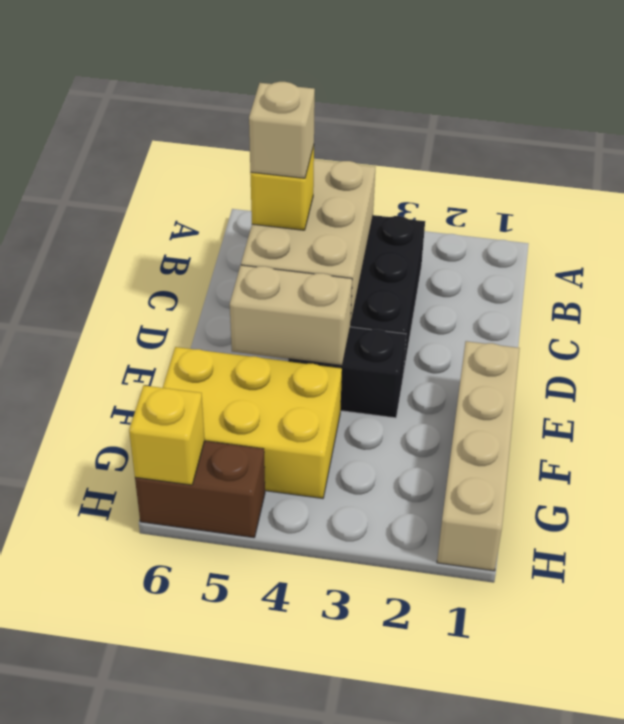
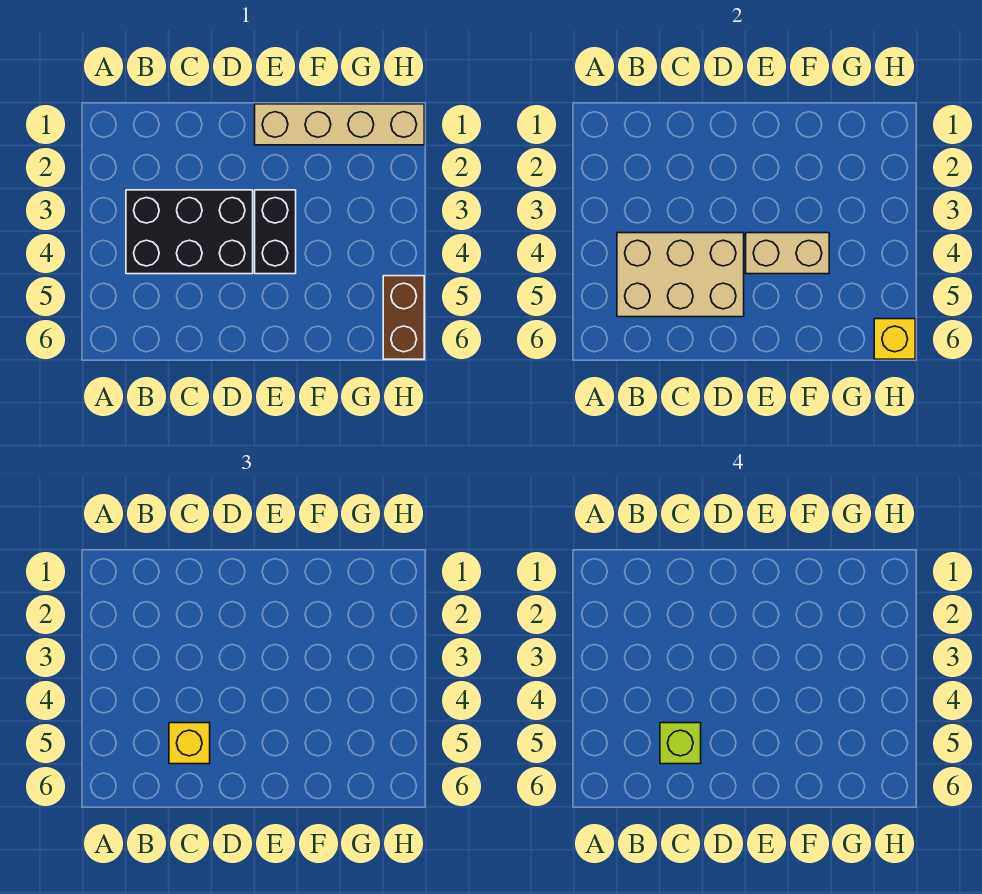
tan brick C5 level 4 -> lime brick C5 level 4
tan brick E4:E5 level 2 -> tan brick E4:F4 level 2
yellow brick F4:G6 level 1 -> none

